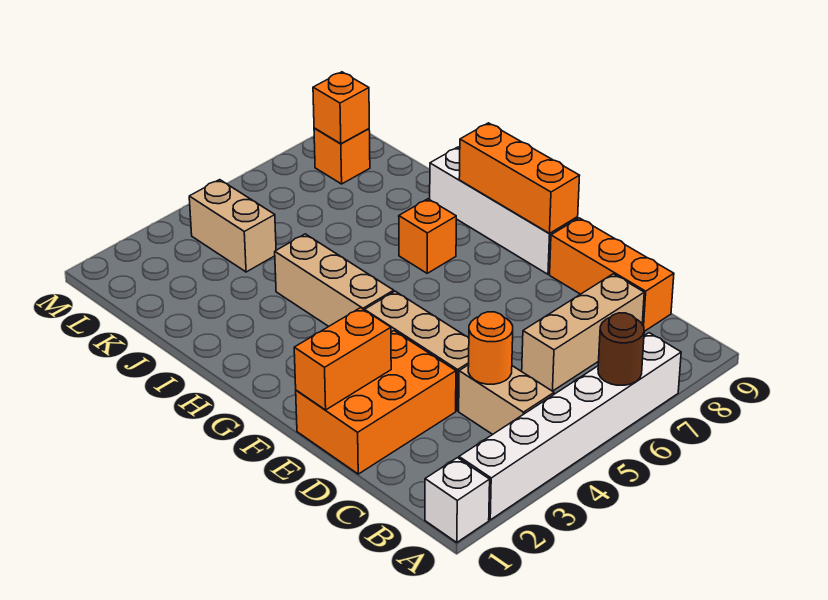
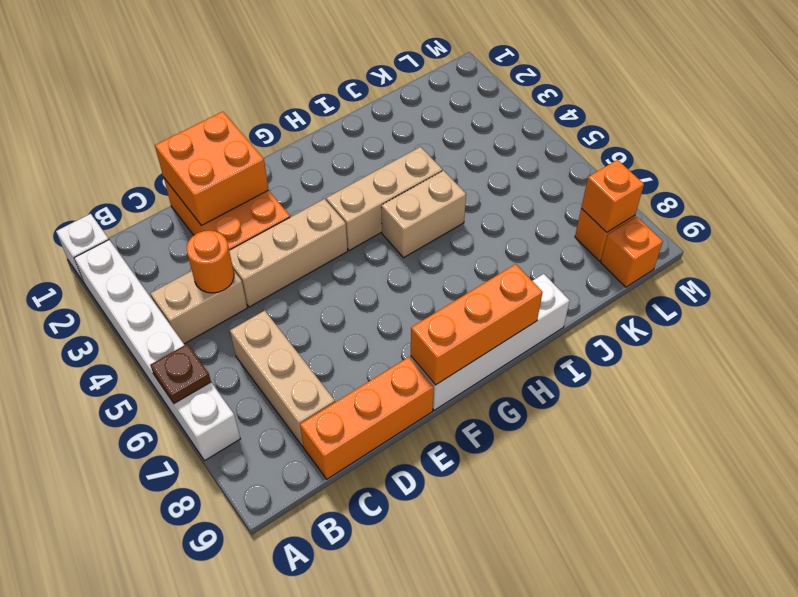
brown round brick A6 level 2 -> brown plate A6 level 2
orange brick E1:E2 level 2 -> orange brick D1:E2 level 2
orange brick H7 level 1 -> orange brick L9 level 1
tan brick K4:L4 level 1 -> tan brick H5:I5 level 1

